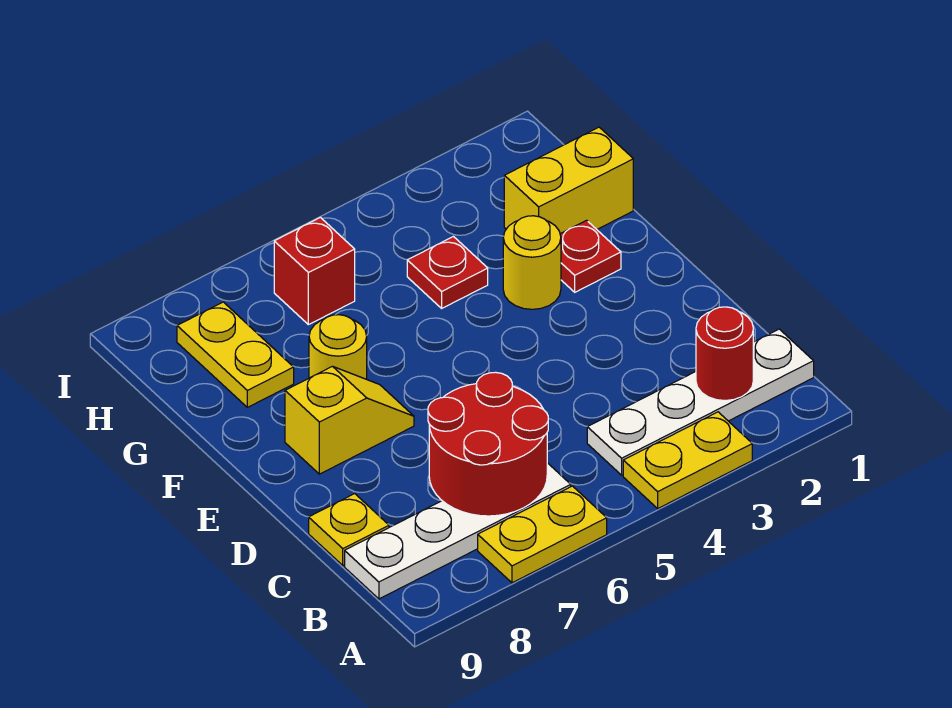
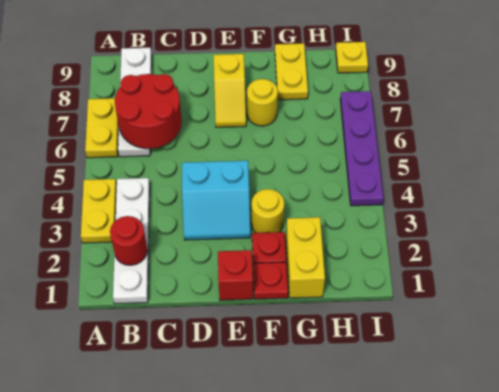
yellow plate C9 level 1 -> yellow plate I9 level 1
none -> cyan slope D3:E4 level 1 top 4
red plate G4 level 1 -> red plate F1 level 1
yellow plate G8:H8 level 1 -> yellow plate G8:G9 level 1
red brick H6 level 1 -> red brick E1 level 1
none -> purple plate I4:I7 level 1

